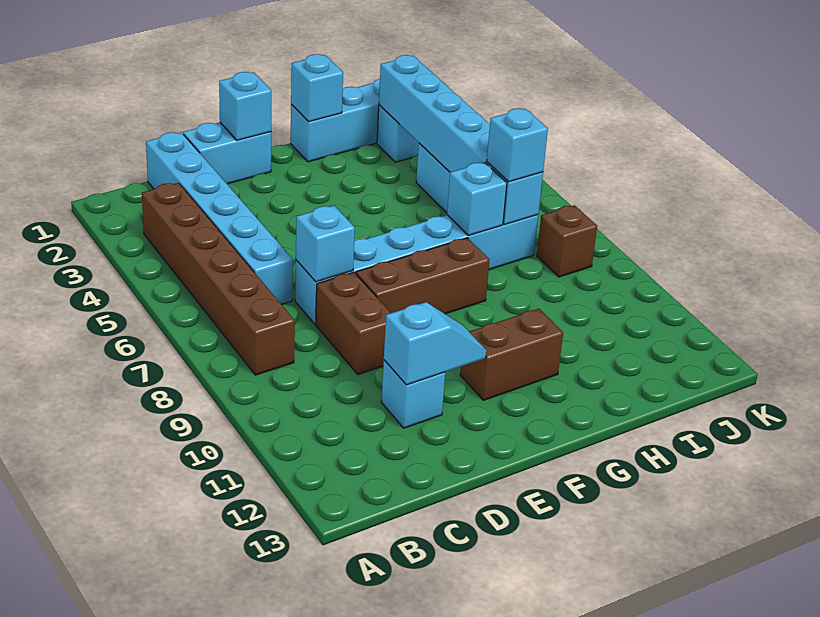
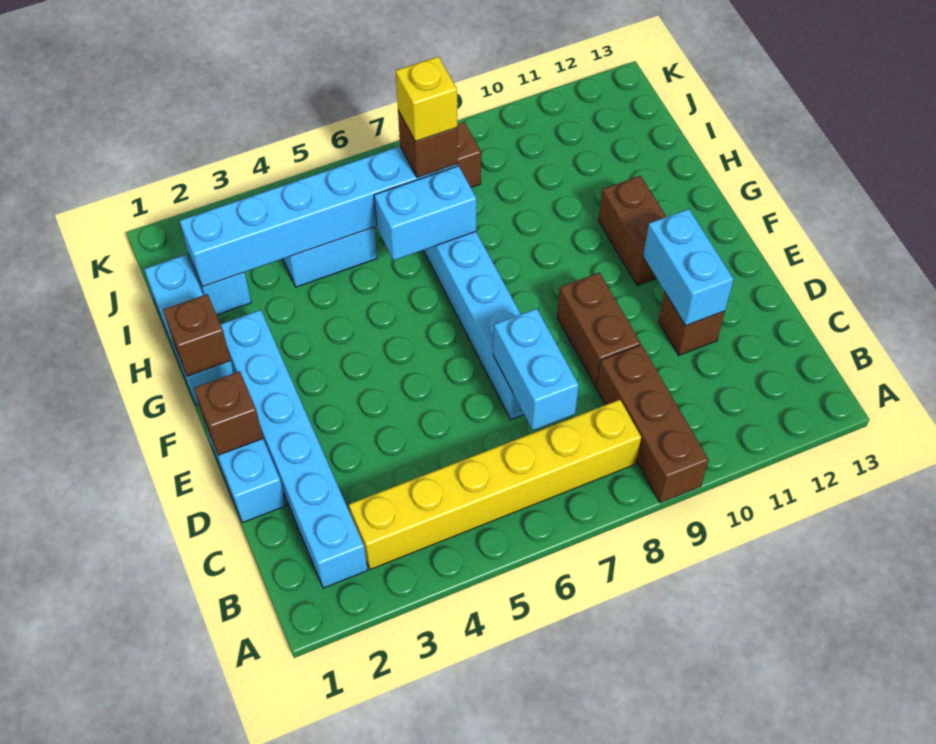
brown brick B3:B8 level 1 -> yellow brick B3:B8 level 1
cyan brick C1:C6 level 1 -> cyan brick B2:G2 level 1
cyan brick D7 level 2 -> cyan brick C7:D7 level 2
brown brick D8:D9 level 1 -> brown brick D9:E9 level 1
cyan brick D11 level 1 -> brown brick D11 level 1
cyan slope D11:E11 level 2 top D -> cyan brick D11:E11 level 2
cyan brick E1 level 2 -> brown brick E1 level 2
brown brick E8:G8 level 1 -> brown brick A9:C9 level 1
cyan brick G1 level 2 -> brown brick G1 level 2
cyan brick H7 level 2 -> cyan brick H6:H7 level 2
cyan brick I7 level 3 -> brown brick I7 level 3
none -> yellow brick I7 level 4

